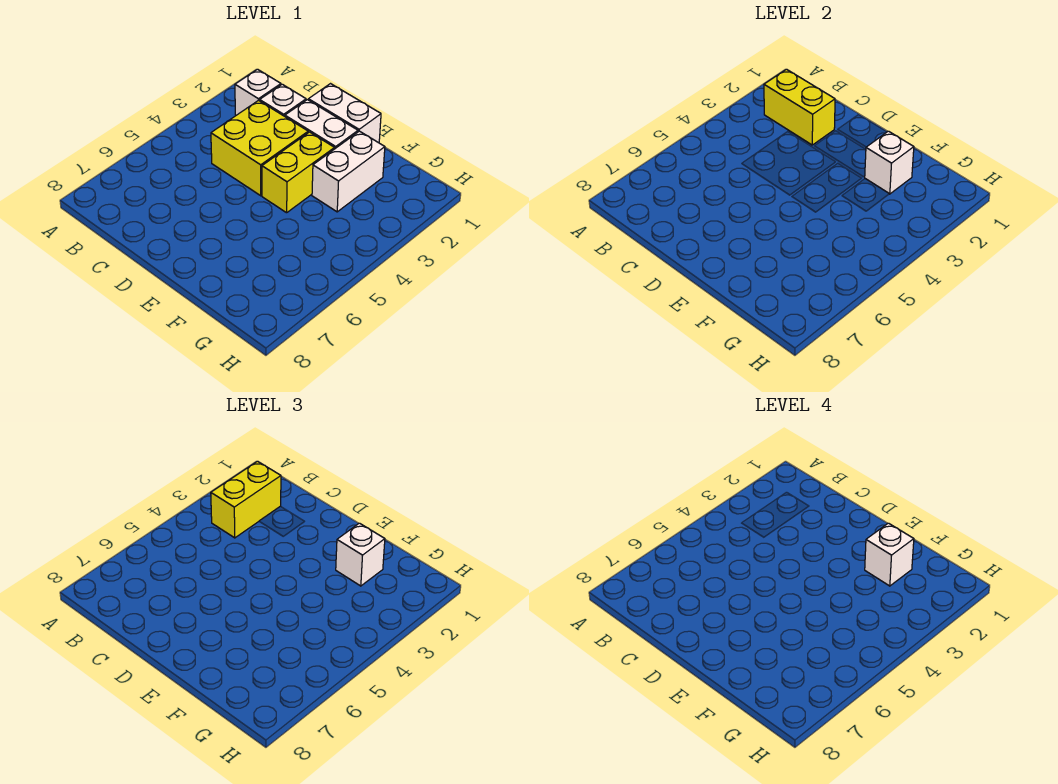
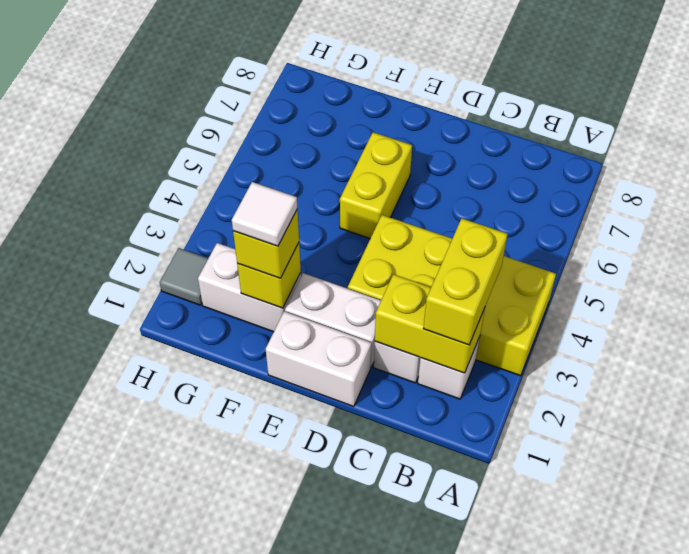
yellow brick C3:D4 level 1 -> yellow brick A3:D4 level 1
yellow brick E3:E4 level 1 -> yellow brick E5:E6 level 1
white brick F2:F3 level 1 -> white brick F2:G2 level 1
white brick F2 level 2 -> yellow brick F2 level 2
white brick F2 level 3 -> yellow brick F2 level 3
white brick F2 level 4 -> white tile F2 level 4
none -> grey tile H2 level 1

